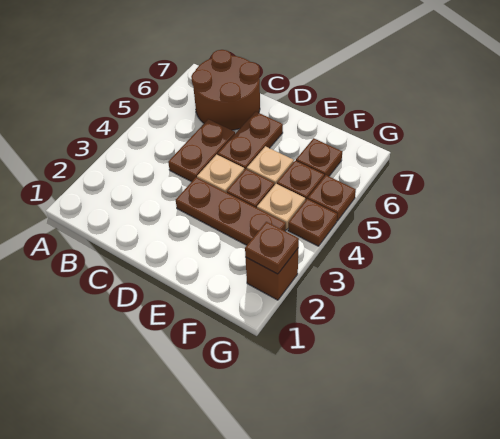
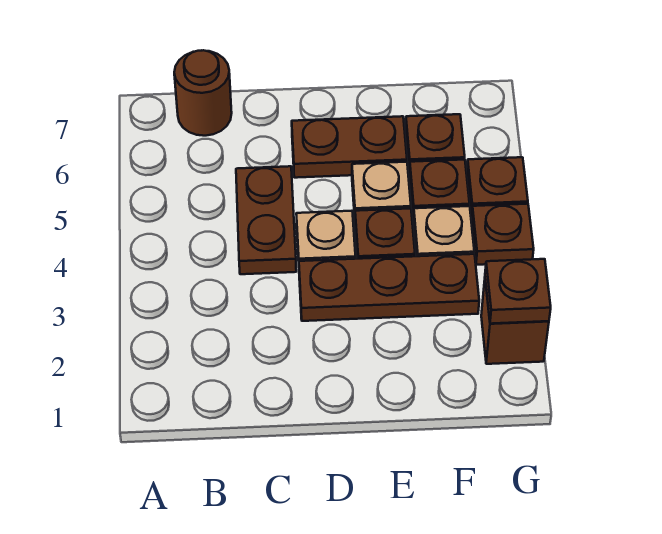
brown round brick B6:C7 level 1 -> brown round brick B7 level 1
brown plate D5:D6 level 1 -> brown plate D6:E6 level 1

